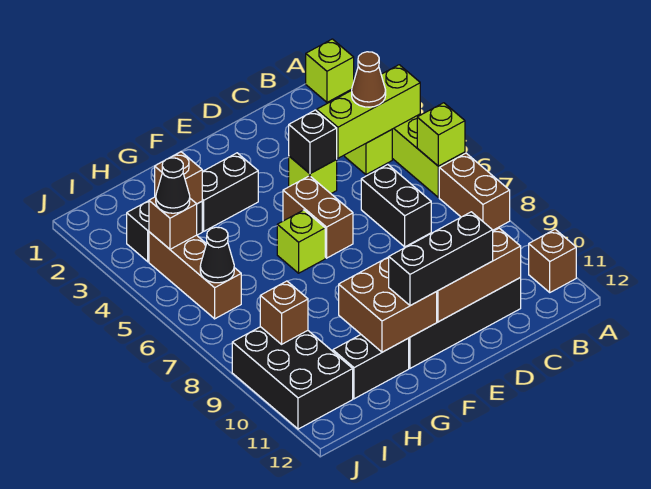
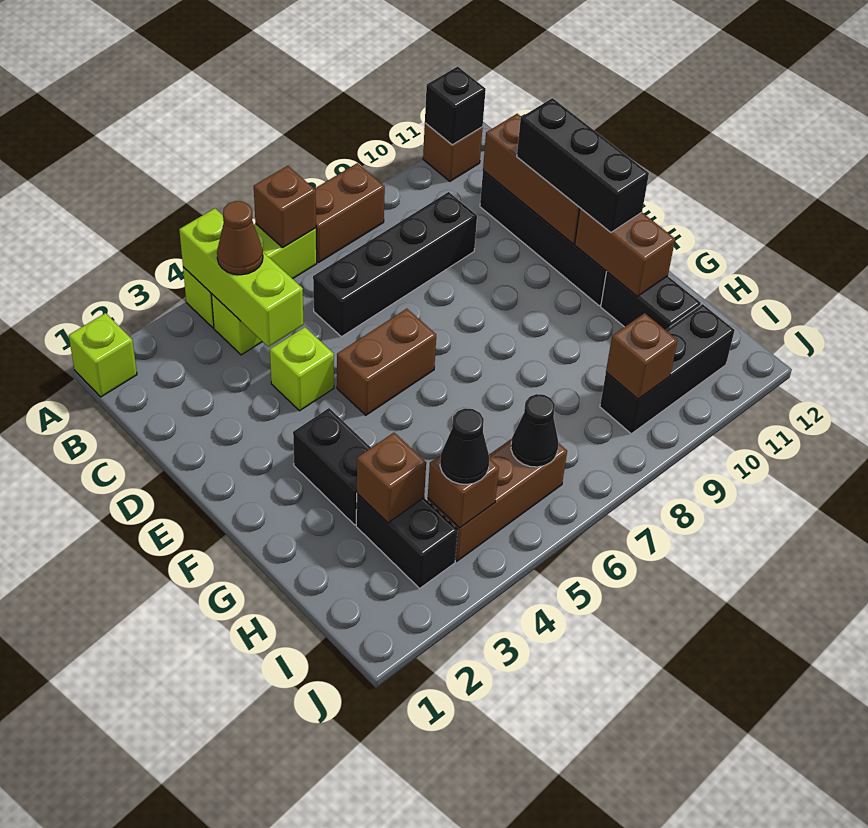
lime brick A6 level 2 -> brown brick A6 level 2
black brick C6:C7 level 1 -> black brick C6:C9 level 1
black brick D4 level 2 -> black brick A11 level 2
lime brick F6 level 1 -> none
brown brick F10:G11 level 2 -> brown brick F11:G11 level 2
black brick I9:J11 level 1 -> black brick I9:I11 level 1

